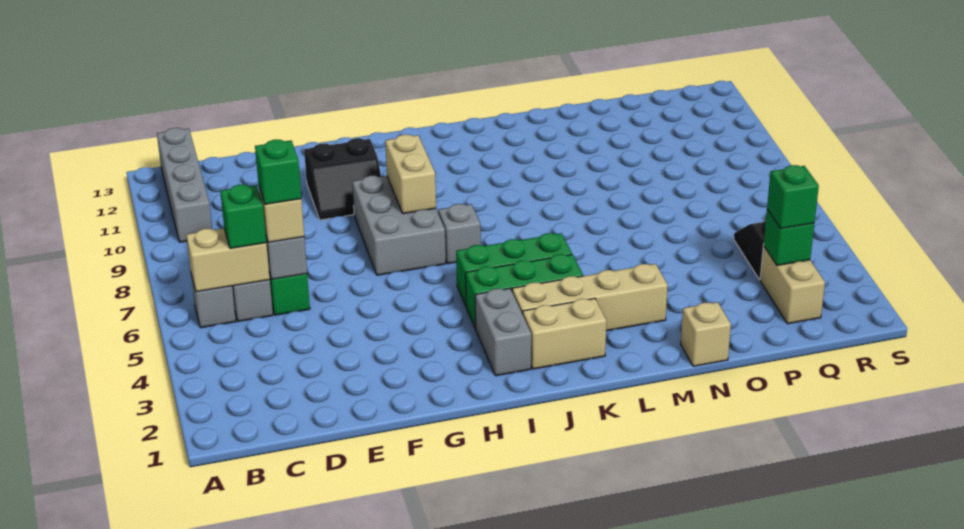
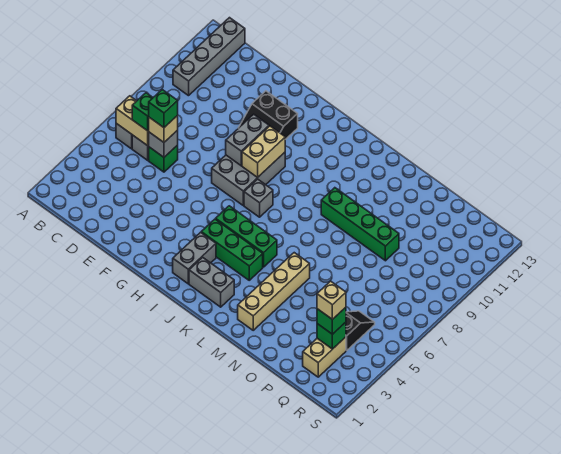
none -> grey brick G8:G9 level 2
tan brick J2:K2 level 1 -> grey brick J2:K2 level 1
tan brick J3:M3 level 1 -> tan brick M2:M5 level 1
none -> green brick L9:O9 level 1
tan brick N1 level 1 -> tan brick Q3 level 4

